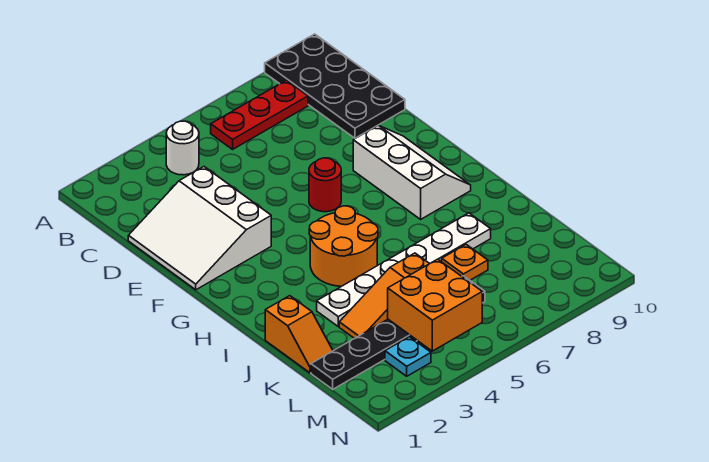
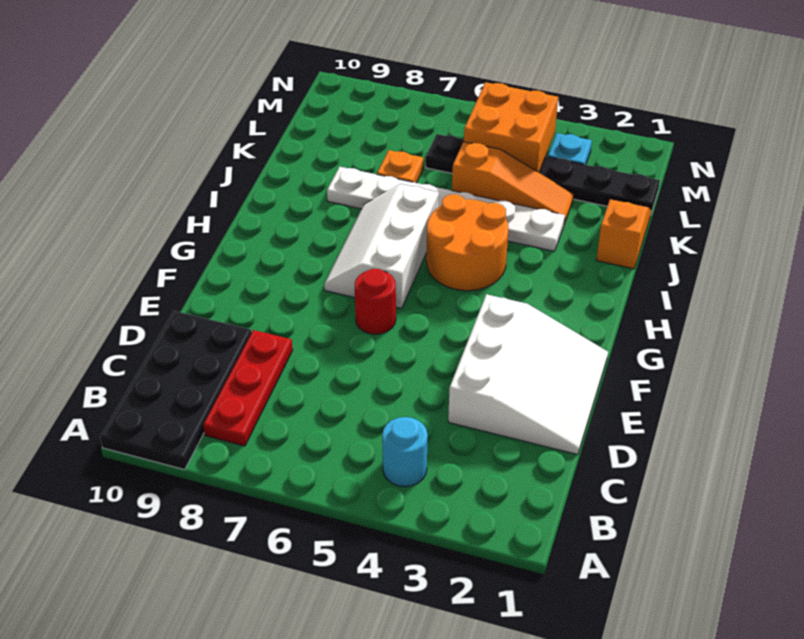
white round brick B4 level 1 -> cyan round brick B4 level 1
red plate B6:B8 level 1 -> red plate B8:D8 level 1
white slope F8:H9 level 1 top 8 -> white slope G6:I7 level 1 top 6

